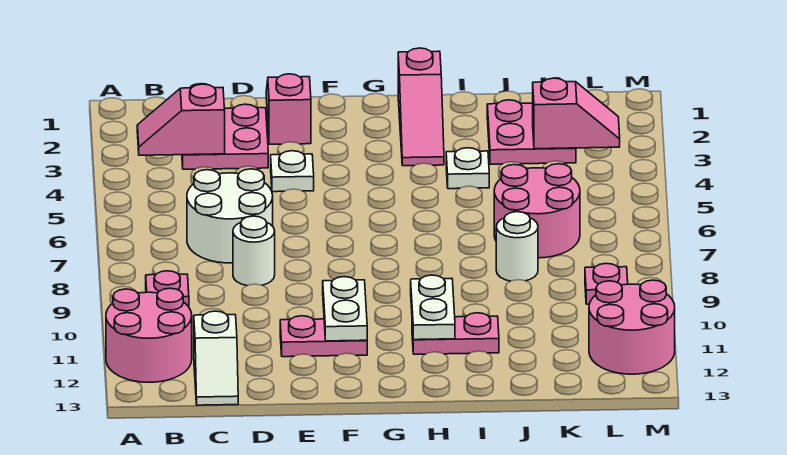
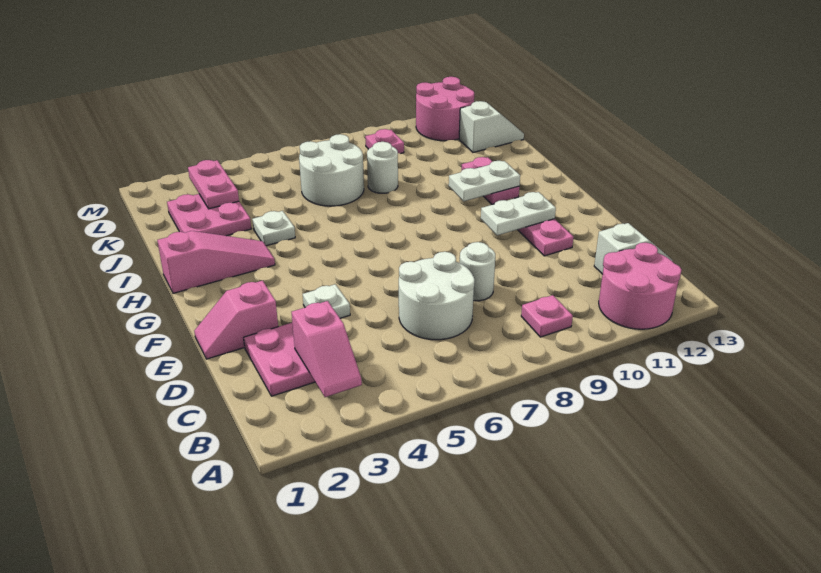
pink round brick J6:K7 level 1 -> white round brick J6:K7 level 1
pink slope K3:L3 level 2 top K -> pink plate K3:L3 level 2
none -> white slope K12:K13 level 1 top 12

